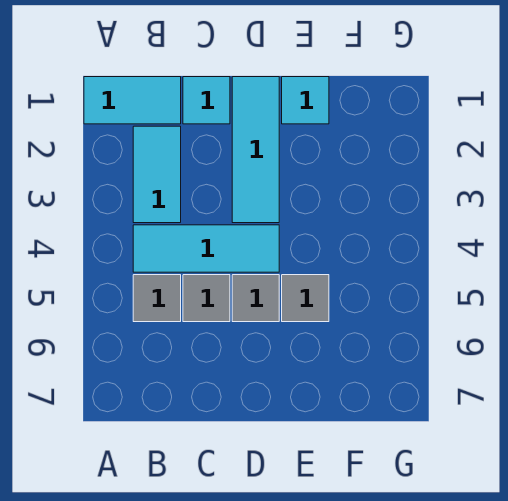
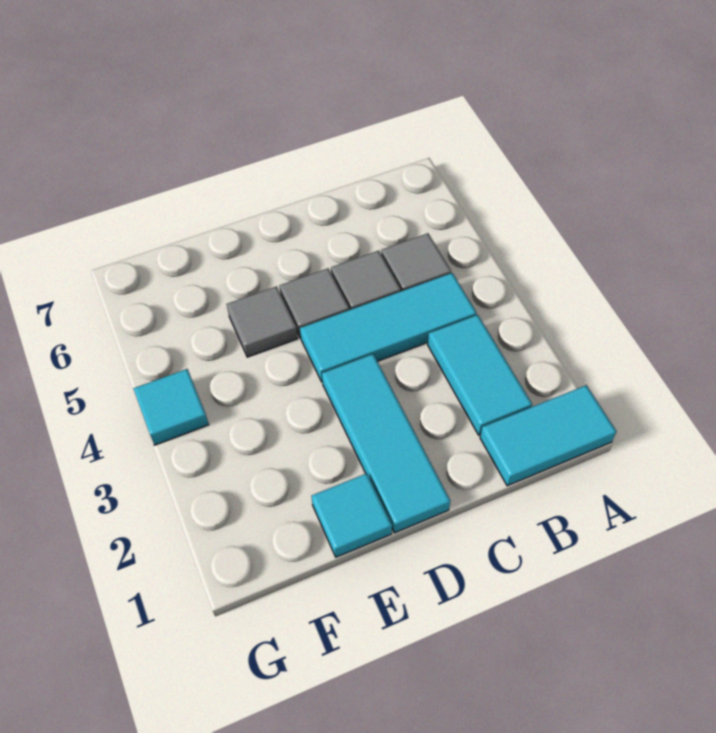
cyan tile C1 level 1 -> cyan tile G4 level 1

